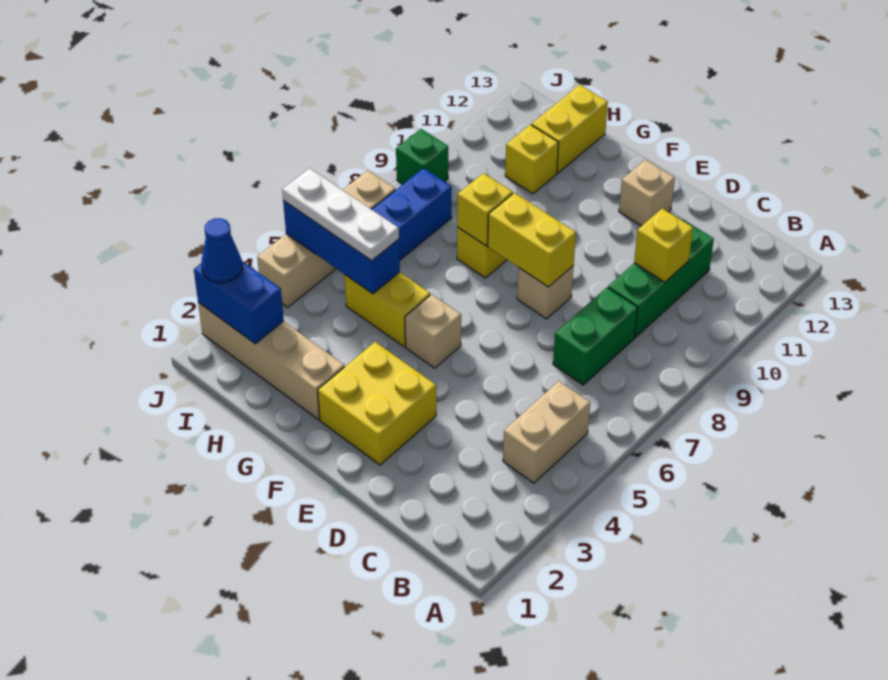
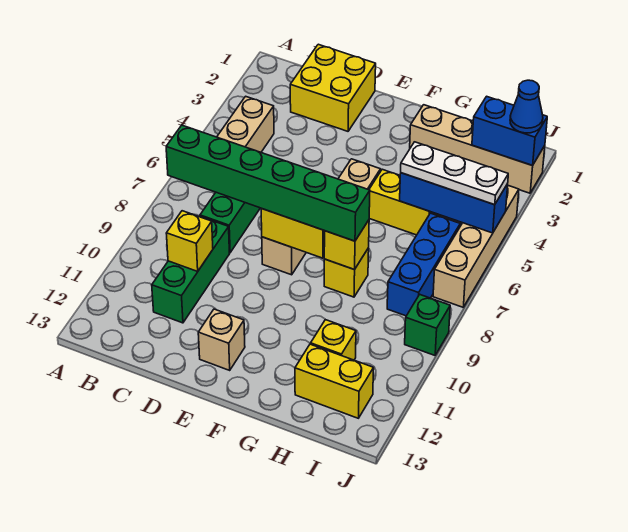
none -> green brick B8:G8 level 3
yellow brick E2:F3 level 1 -> yellow brick C1:D2 level 1
yellow brick H12:H13 level 1 -> yellow brick H12:I12 level 1

